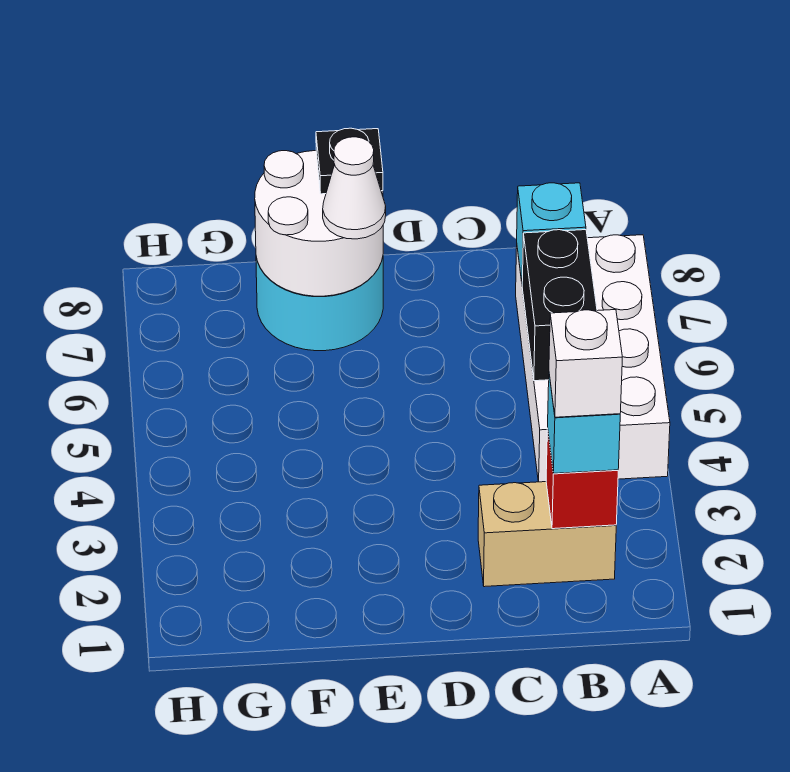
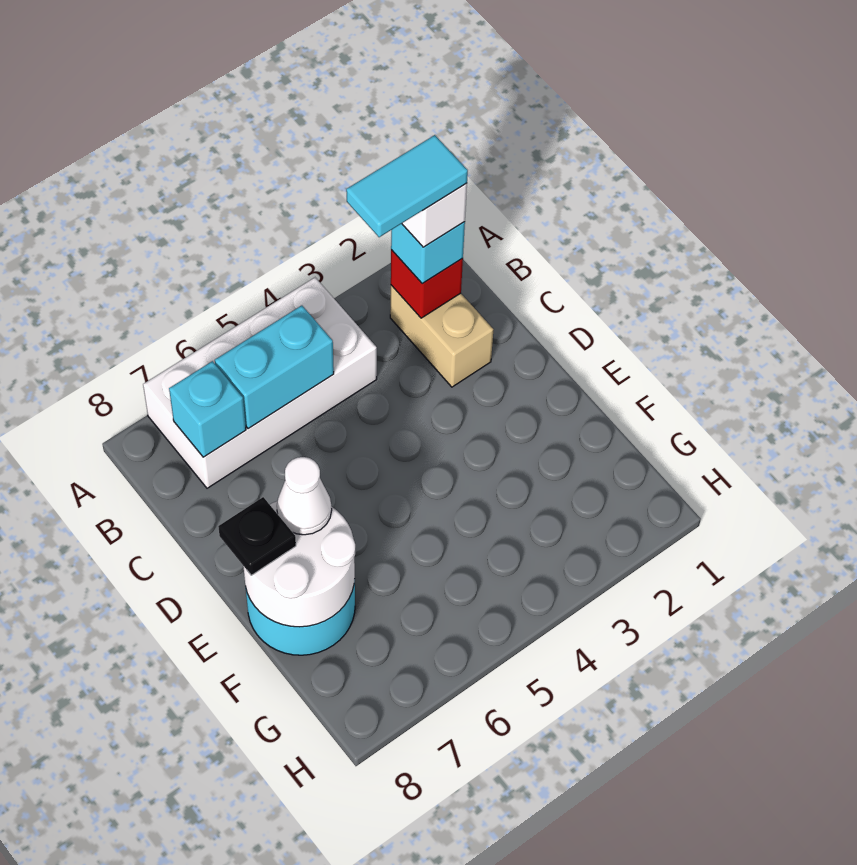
none -> cyan tile B2:B3 level 5
black brick B5:B6 level 2 -> cyan brick B5:B6 level 2

